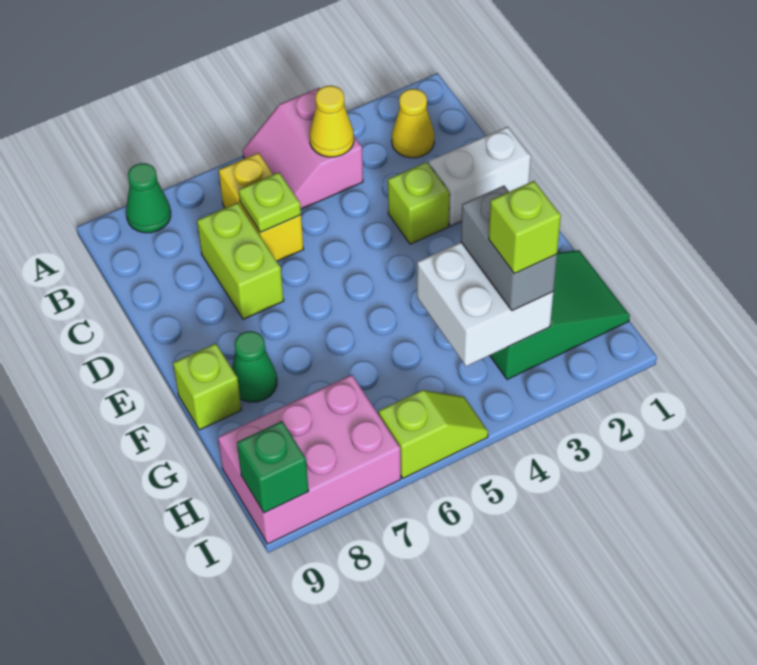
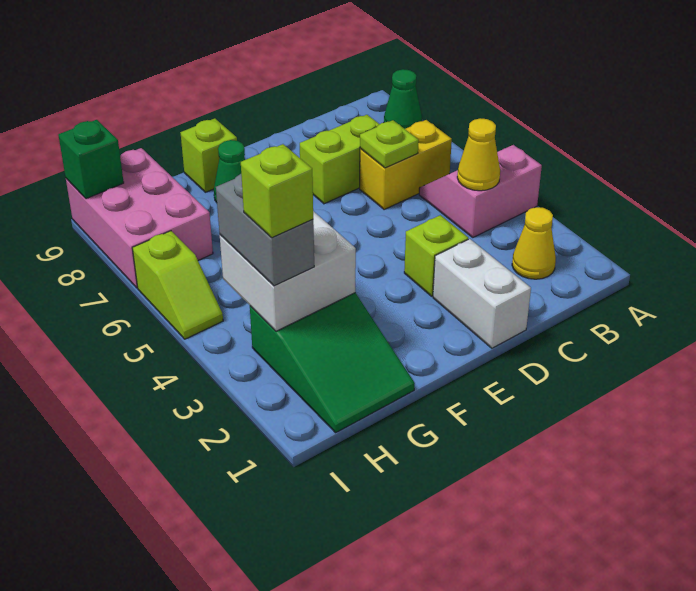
grey brick G3:H3 level 3 -> grey brick H3:H4 level 3

